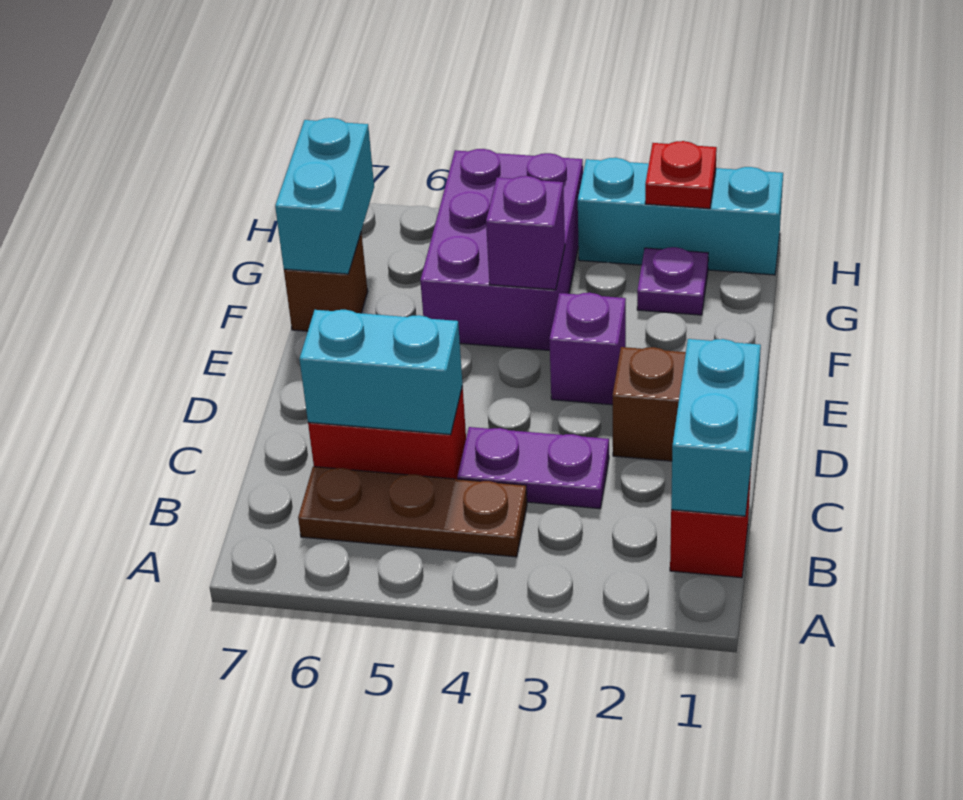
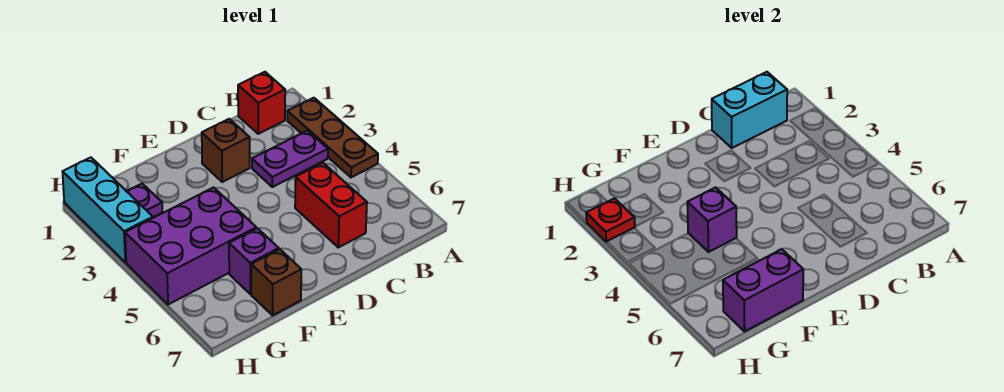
brown plate B4:B6 level 1 -> brown plate A2:A4 level 1
purple plate C3:C4 level 1 -> purple plate B3:C3 level 1
cyan brick C5:C6 level 2 -> none
purple brick E3 level 1 -> purple brick F6 level 1
cyan brick F7:G7 level 2 -> purple brick F7:G7 level 2

